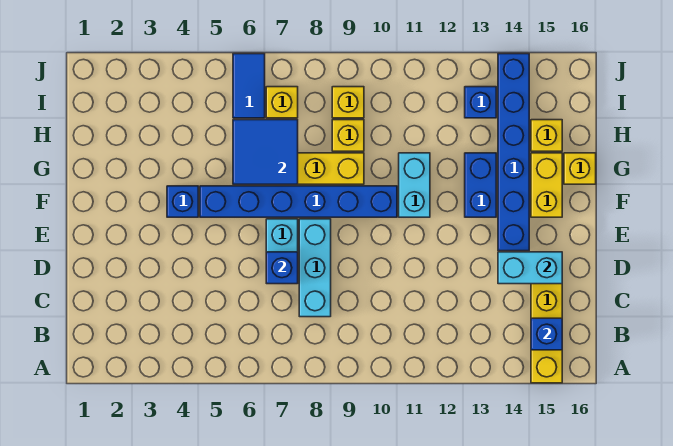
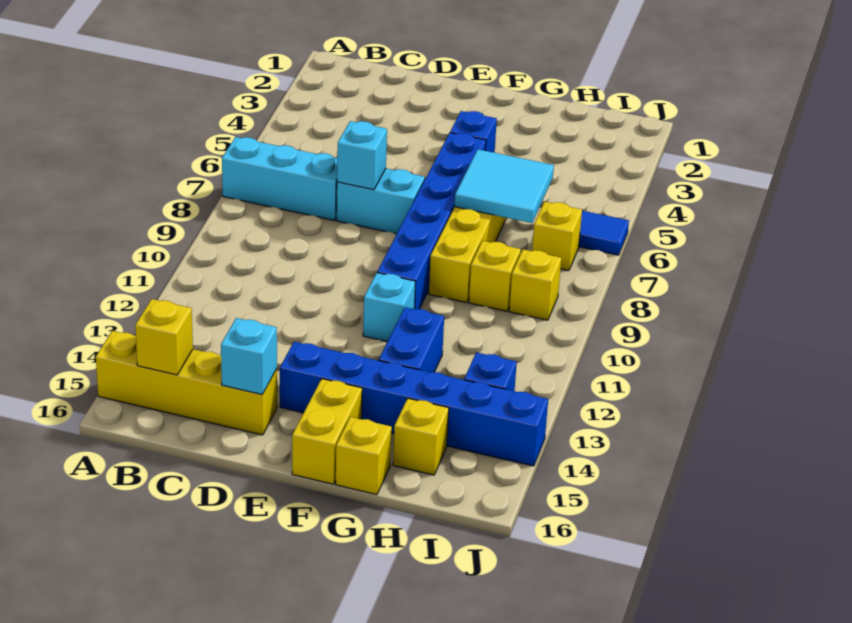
blue brick B15 level 2 -> yellow brick B15 level 2
cyan brick C8:E8 level 1 -> cyan brick A7:C7 level 1
blue brick D7 level 2 -> cyan brick D7 level 2
cyan brick D14:D15 level 2 -> cyan brick D15 level 2
cyan brick F11:G11 level 1 -> cyan brick F11 level 1
blue brick F13:G13 level 1 -> blue brick G12:G13 level 1
yellow brick F15:G15 level 1 -> yellow brick F15:F16 level 1
blue tile G6:H7 level 2 -> cyan tile G6:H7 level 2

